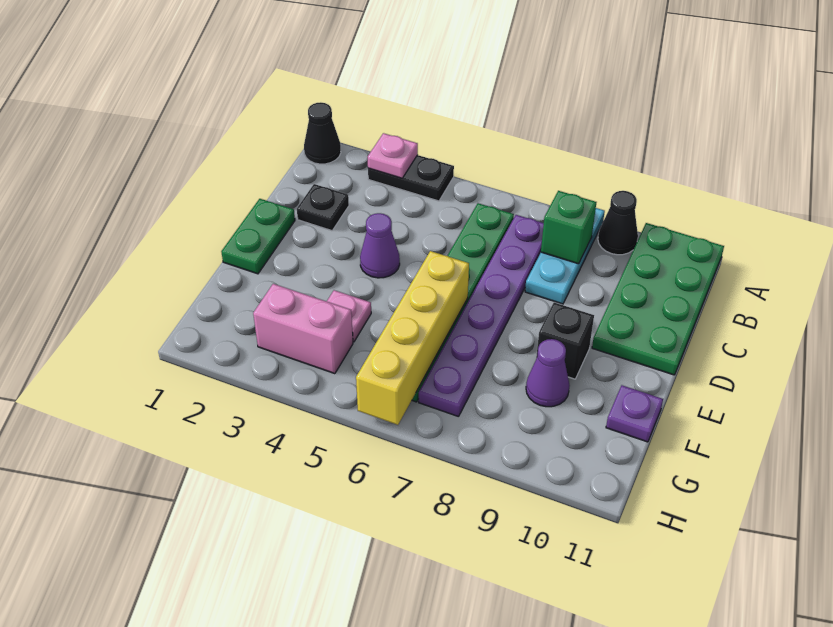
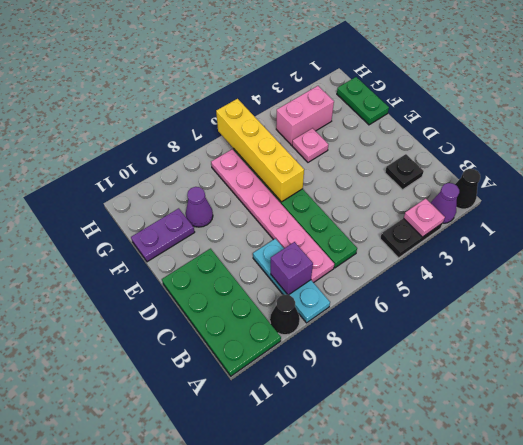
purple plate B7:G7 level 1 -> pink plate B7:G7 level 1
green brick B8 level 2 -> purple brick B8 level 2
green plate D1:E1 level 1 -> green plate F1:G1 level 1
purple cone D4 level 1 -> purple cone A2 level 1
black brick E9 level 1 -> none
purple plate F11 level 1 -> purple plate F10:F11 level 1

